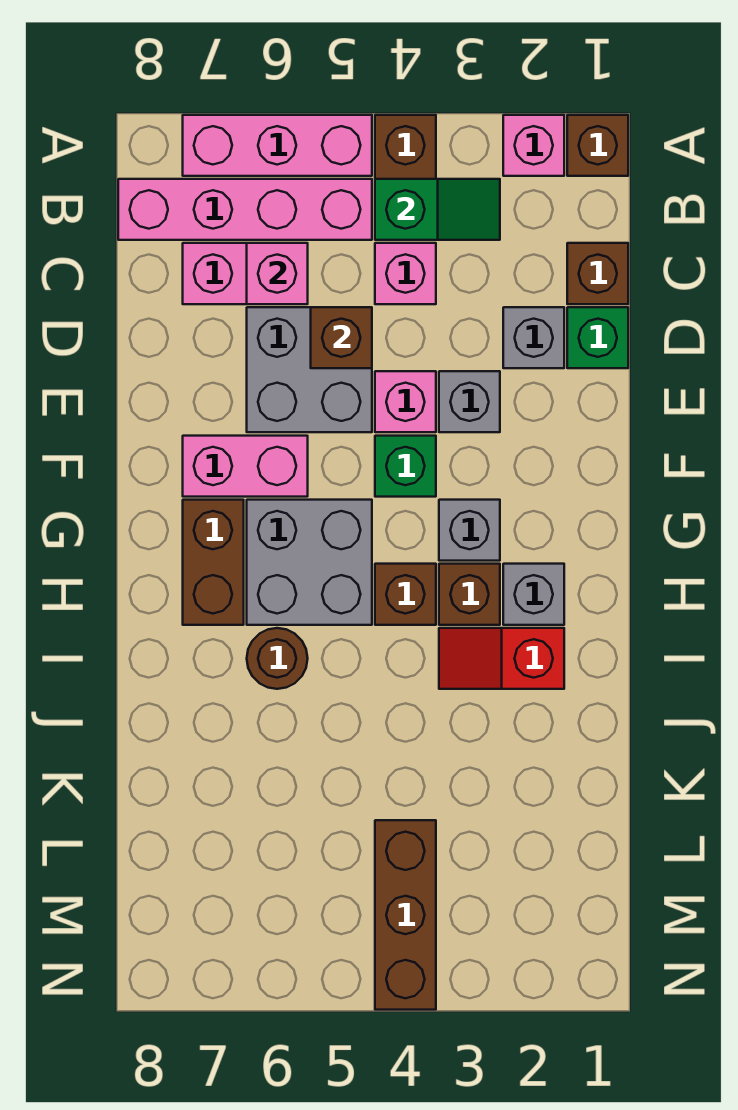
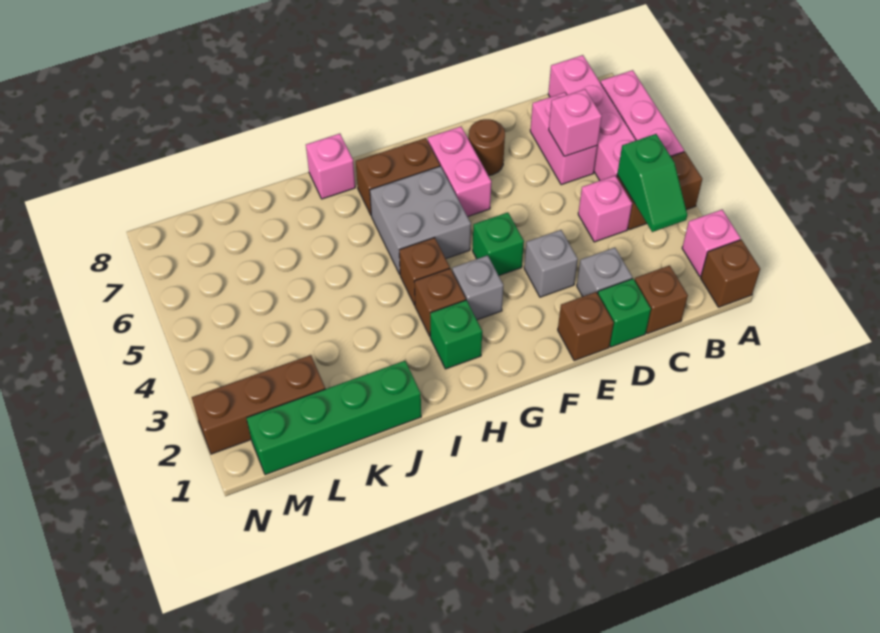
grey brick D5:E6 level 1 -> none
brown brick D5 level 2 -> brown brick E1 level 1
pink brick E4 level 1 -> pink brick I8 level 1
grey brick H2 level 1 -> green brick H2 level 1
red slope I2:I3 level 1 top 2 -> none
brown round brick I6 level 1 -> brown round brick E7 level 1
none -> green brick J1:M1 level 1
brown brick L4:N4 level 1 -> brown brick L2:N2 level 1

